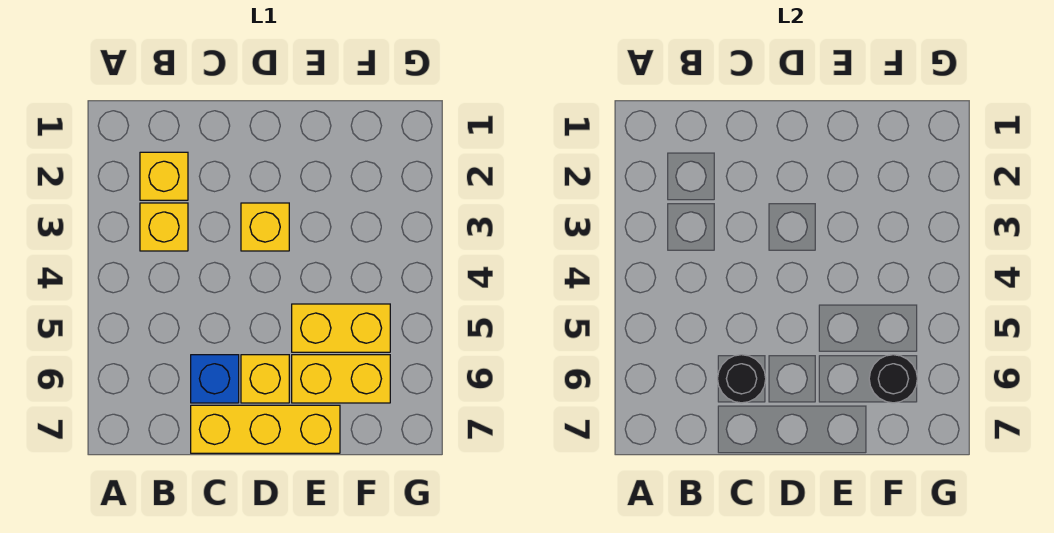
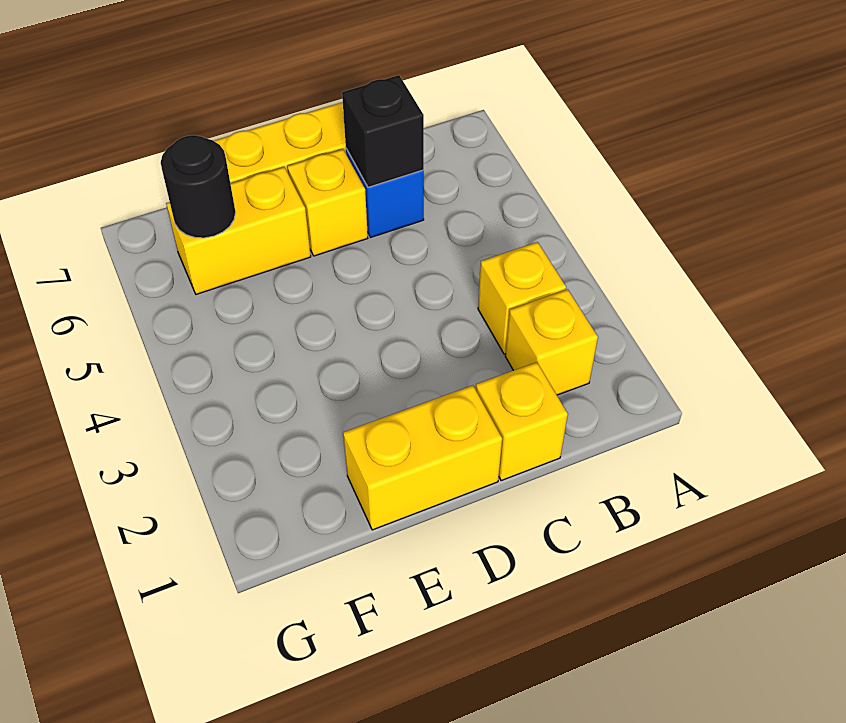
black round brick C6 level 2 -> black brick C6 level 2
yellow brick D3 level 1 -> yellow brick C1 level 1
yellow brick E5:F5 level 1 -> yellow brick D1:E1 level 1

